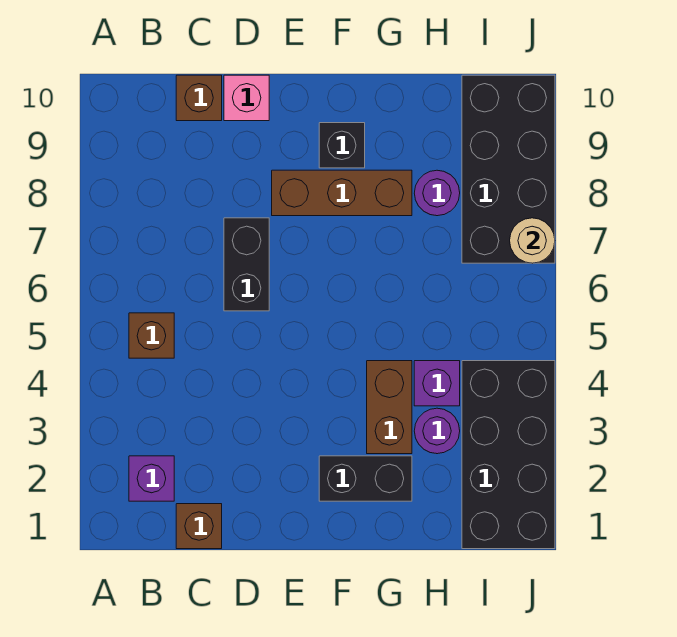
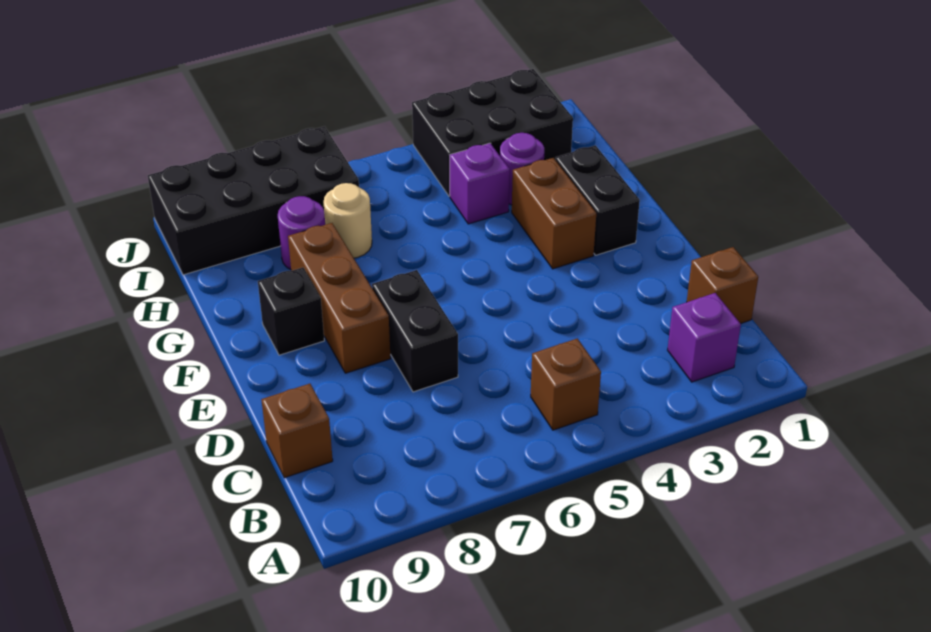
black brick D6:D7 level 1 -> black brick D7:E7 level 1
pink brick D10 level 1 -> none
brown brick G3:G4 level 1 -> brown brick F3:G3 level 1
black brick I1:J4 level 1 -> black brick I2:J4 level 1
tan round brick J7 level 2 -> tan round brick H7 level 1

